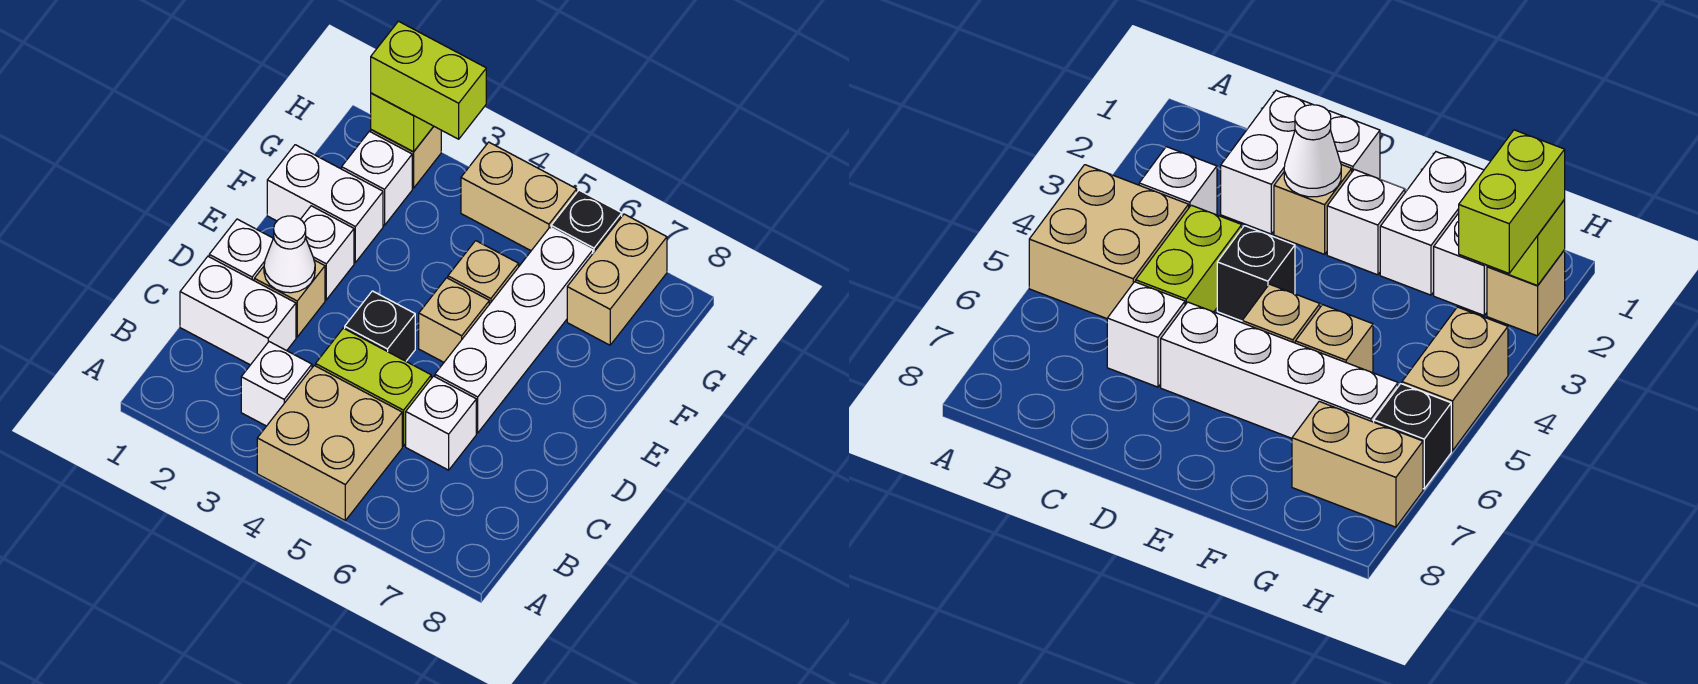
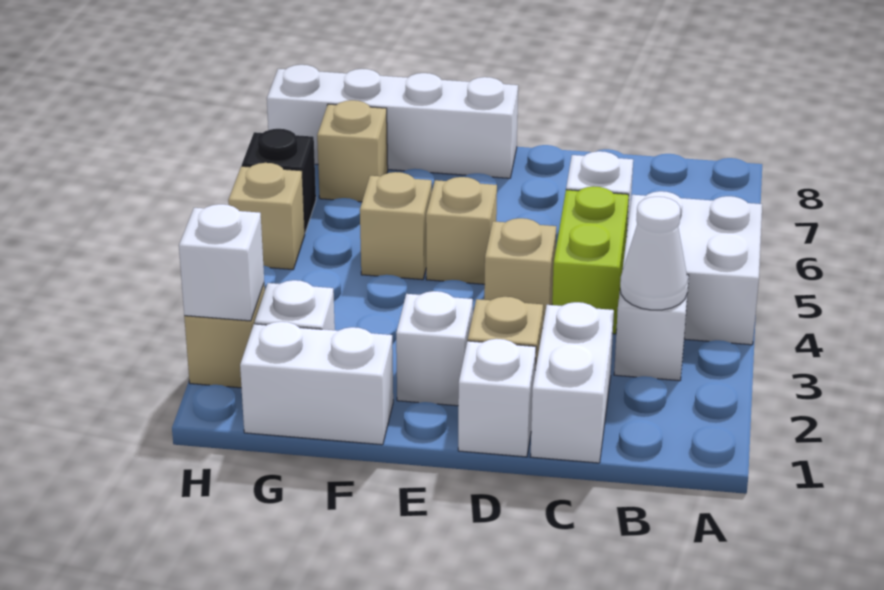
tan brick A4:B5 level 1 -> white brick A4:B5 level 1
white cone D2 level 2 -> white cone B3 level 2
black brick D4 level 1 -> tan brick D4 level 1
white brick D6:G6 level 1 -> white brick E8:H8 level 1
white brick F1:F2 level 1 -> white brick F1:G1 level 1
tan brick G7:H7 level 1 -> tan brick G7 level 1
lime brick H2 level 2 -> white brick H2 level 2
lime brick H2:H3 level 3 -> none
tan brick H4:H5 level 1 -> tan brick H5 level 1

